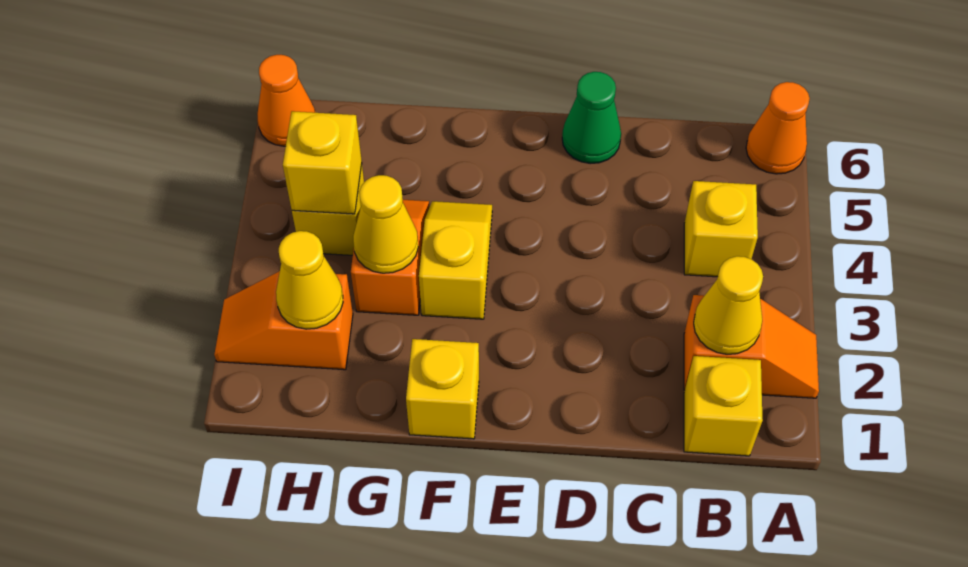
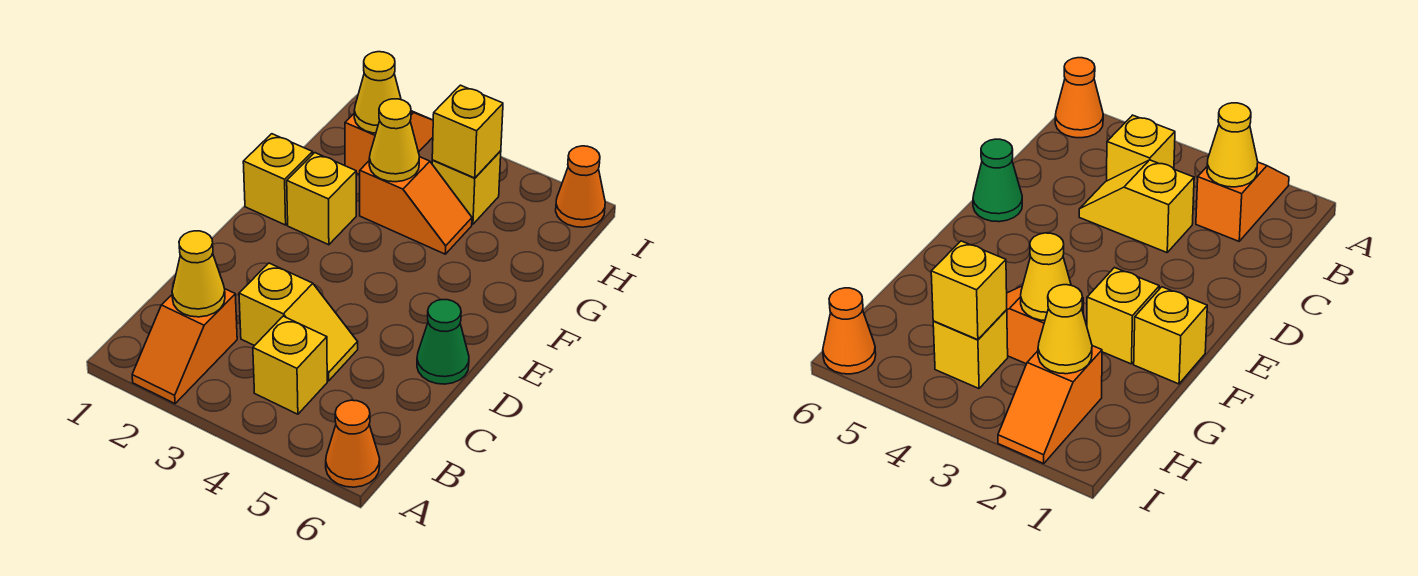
yellow brick B1 level 1 -> yellow brick F2 level 1
yellow slope F3:F4 level 1 top 3 -> yellow slope C3:C4 level 1 top 3

